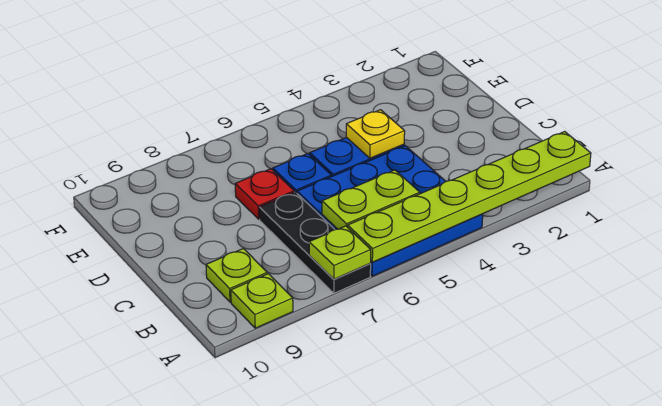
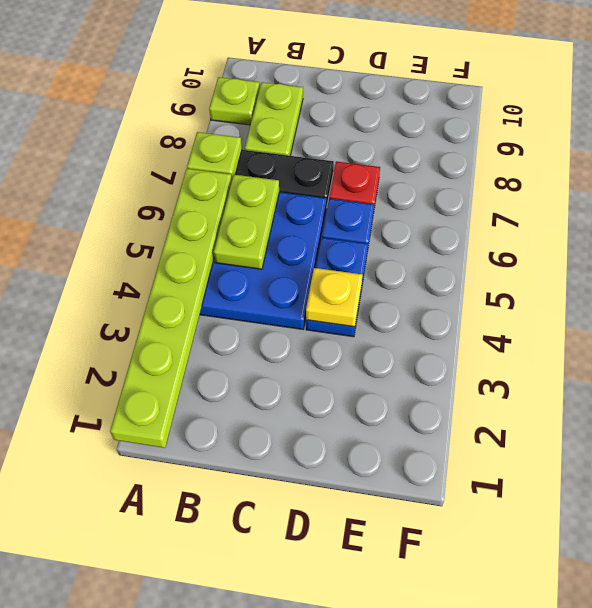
lime plate B9 level 1 -> lime plate B8:B9 level 1

